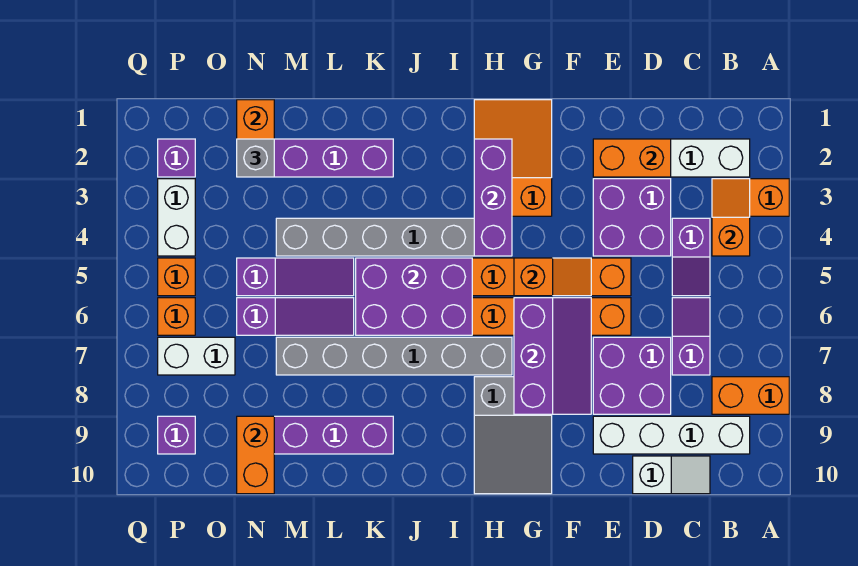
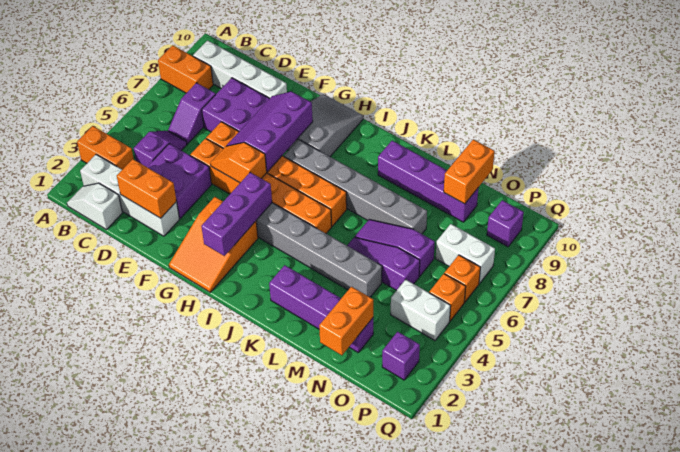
orange slope B3:B4 level 2 top 4 -> none
white slope C10:D10 level 1 top D -> white slope B1:C1 level 1 top C
purple brick I5:K6 level 2 -> none
grey brick N2 level 3 -> none
white brick P3:P4 level 1 -> white brick O4:P4 level 1

